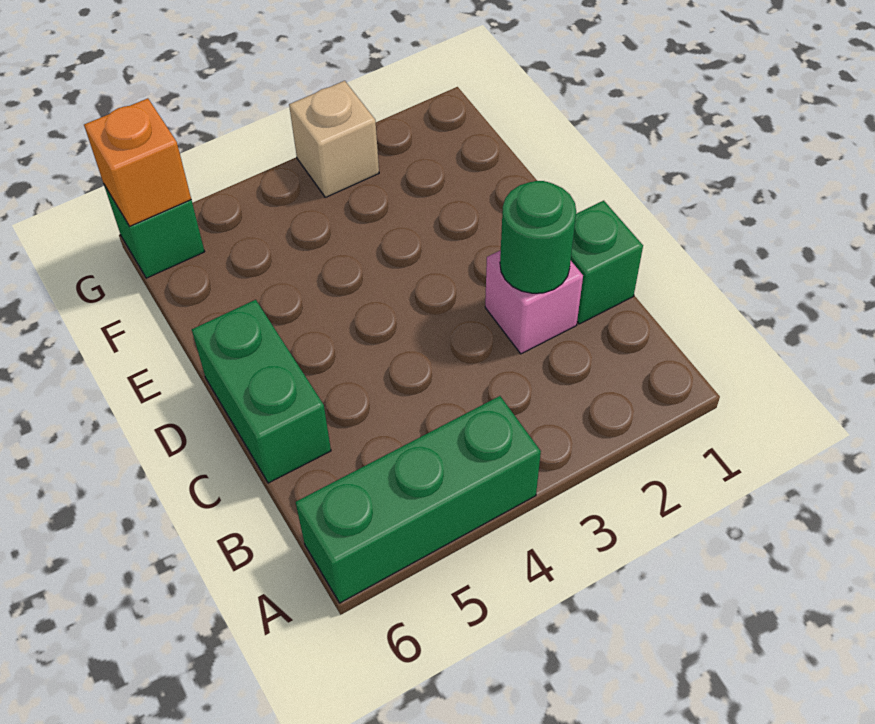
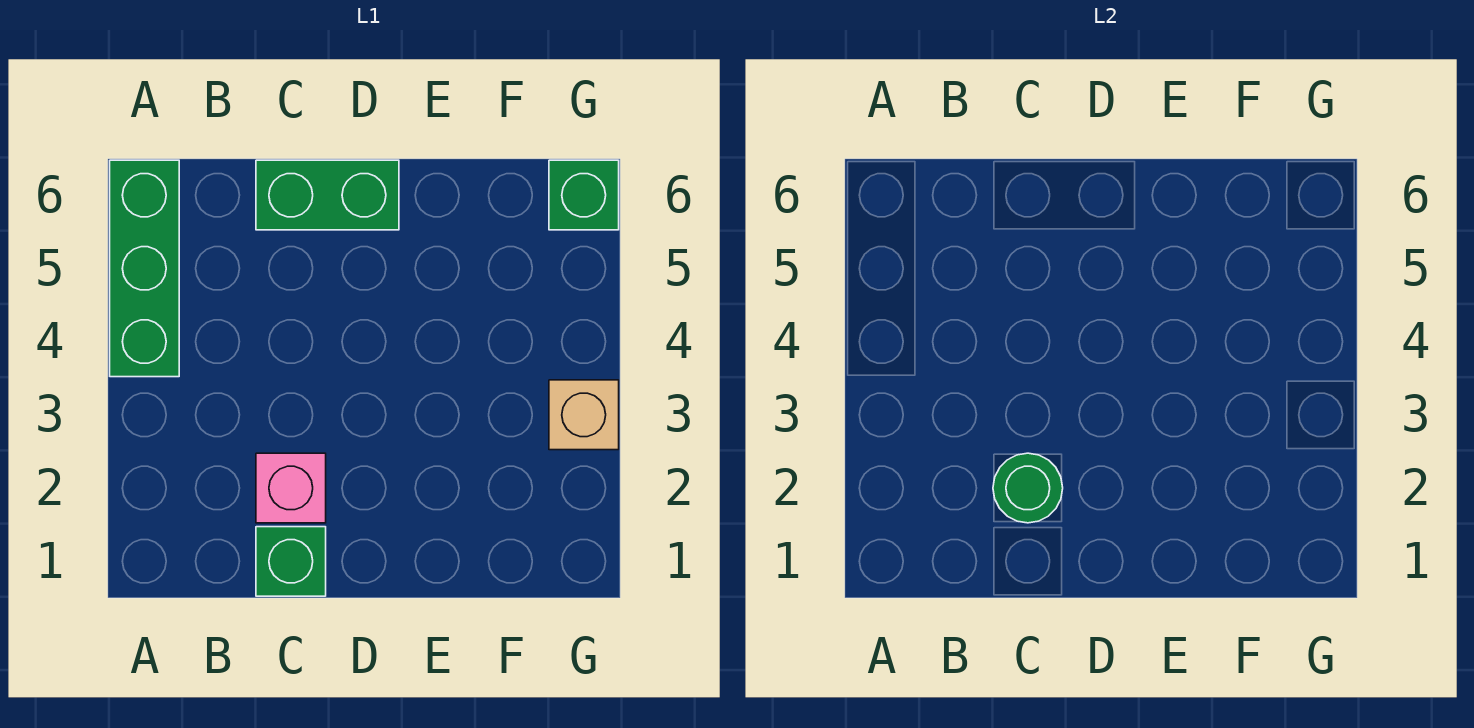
orange brick G6 level 2 -> none

